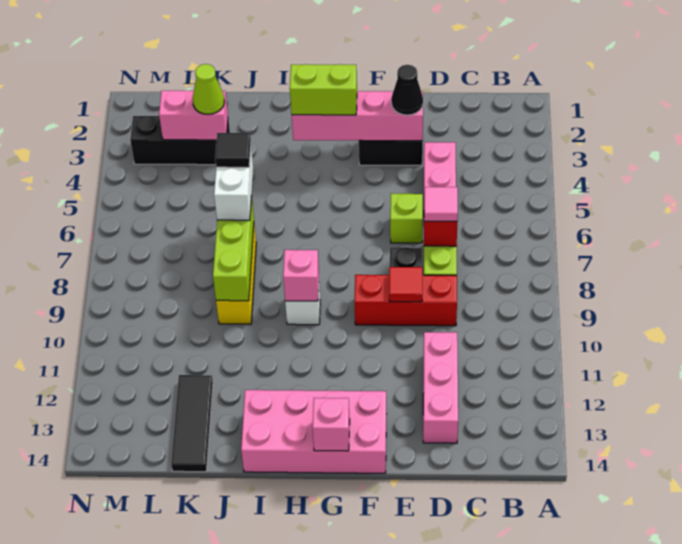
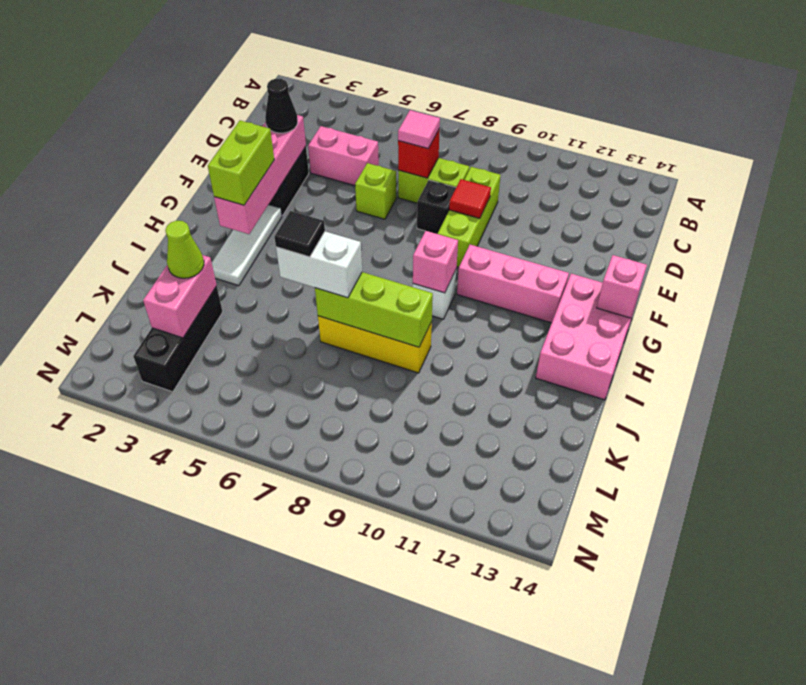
red brick D9:F9 level 1 -> lime brick D9:F9 level 1
pink brick D11:D13 level 1 -> pink brick G10:G12 level 1
pink brick F13:I14 level 1 -> pink brick G13:I14 level 1
none -> white tile G3:I3 level 1
black tile K12:K14 level 1 -> none

